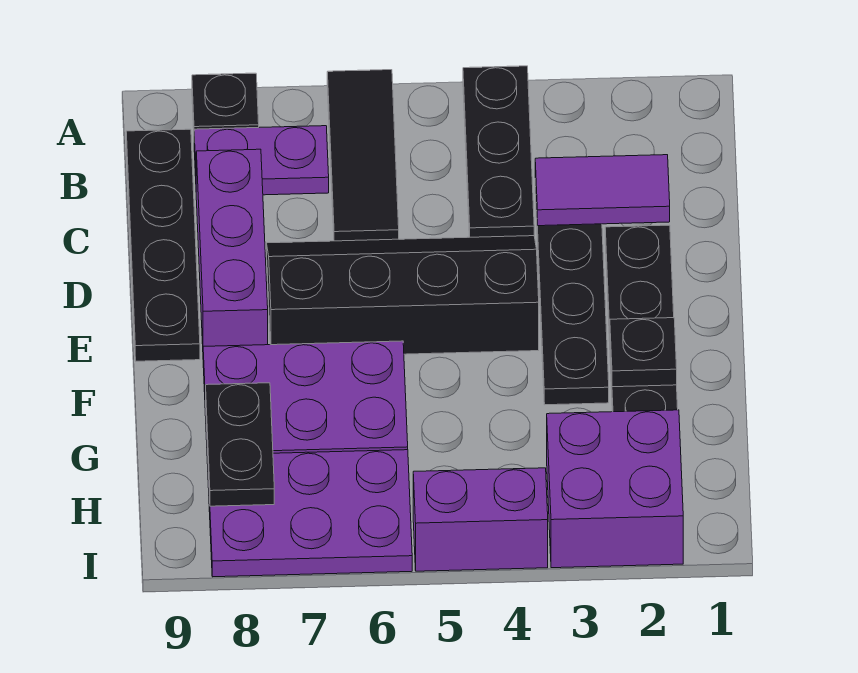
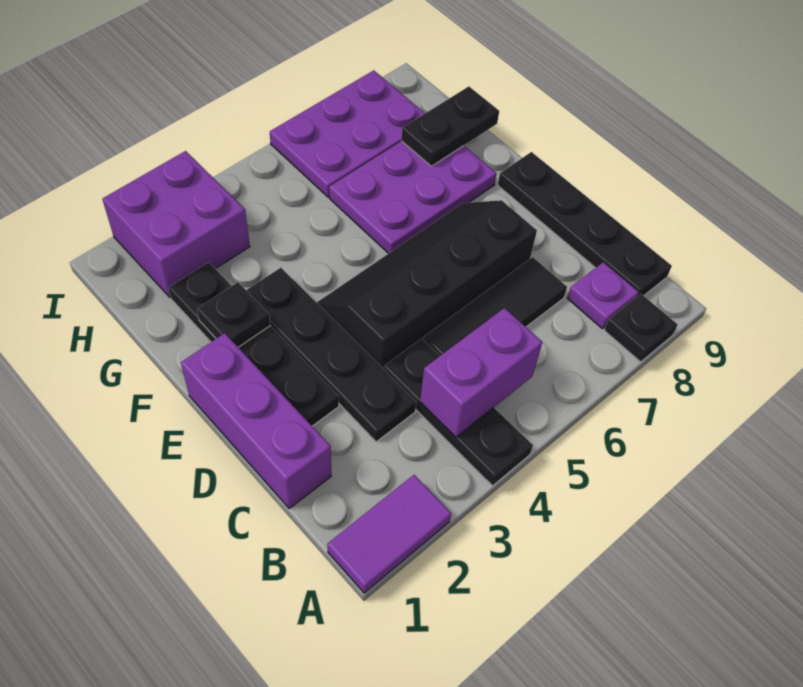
black tile A6:C6 level 1 -> black tile C5:C7 level 1
purple plate B7:B8 level 1 -> purple plate B8 level 1
purple tile C2:C3 level 2 -> purple tile A1:A2 level 1
purple brick C8:E8 level 1 -> purple brick C1:E1 level 1
black slope D4:E7 level 1 top E -> black slope D4:E7 level 1 top D
black plate G8:H8 level 2 -> black plate G8:G9 level 2
purple brick I4:I5 level 1 -> purple brick B4:B5 level 2

